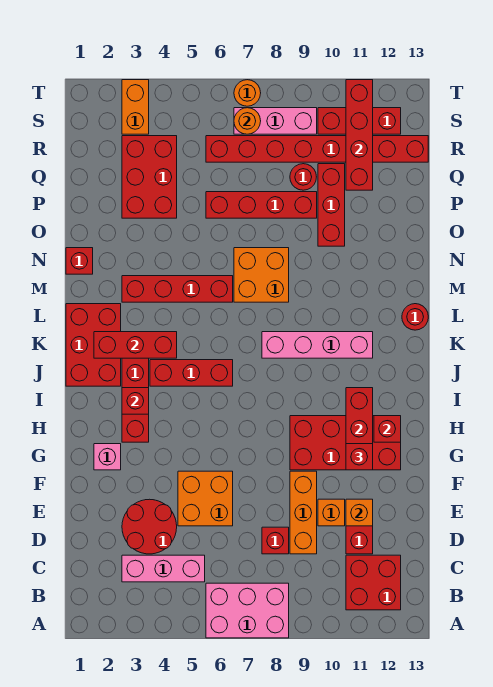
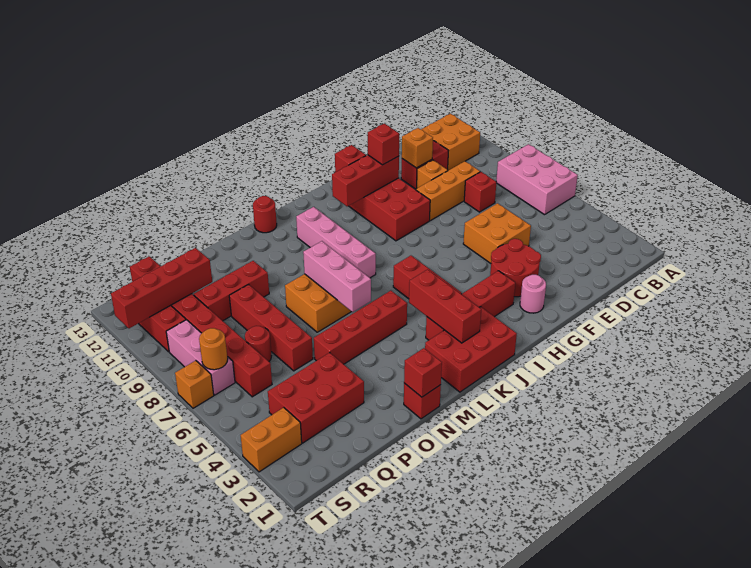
red brick B11:C12 level 1 -> orange brick B11:C12 level 1
pink brick C3:C5 level 1 -> pink brick M6:M8 level 2
red round brick D3:E4 level 1 -> red round brick F3:G4 level 1
pink brick G2 level 1 -> pink round brick G2 level 1
red brick I3 level 2 -> red brick N1 level 2
red brick M3:M6 level 1 -> red brick L5:O5 level 1
red round brick Q9 level 1 -> red round brick Q7 level 1
orange round brick T7 level 1 -> orange brick T7 level 1

